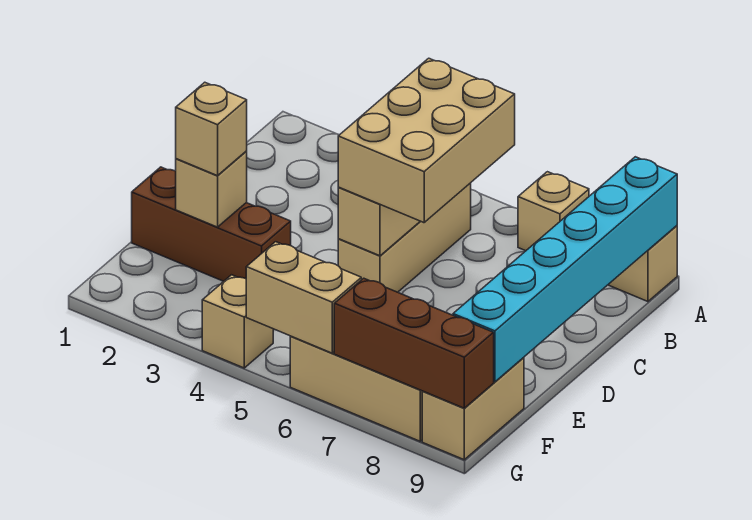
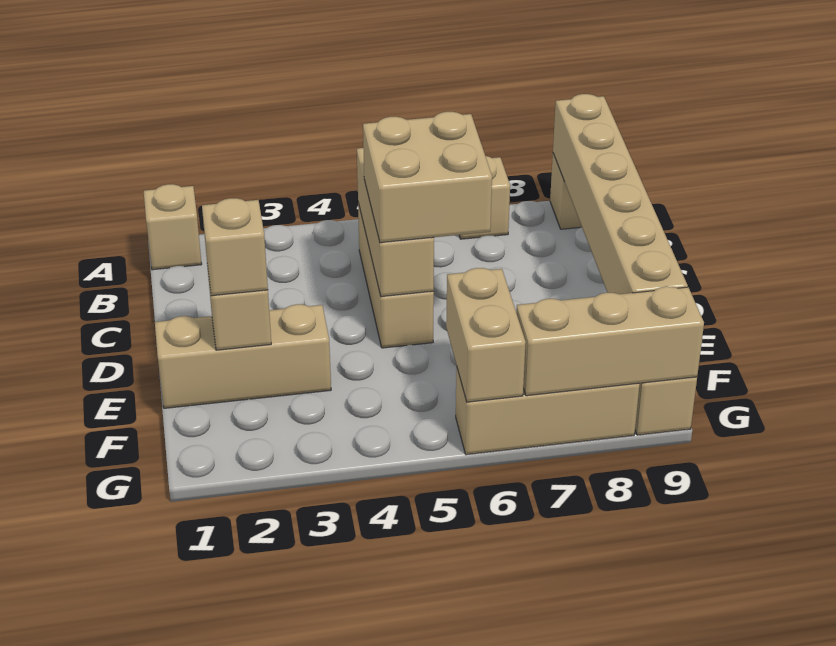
cyan brick A9:F9 level 2 -> tan brick A9:F9 level 2
tan brick B5:D6 level 3 -> tan brick C5:D6 level 3
brown brick E1:E3 level 1 -> tan brick E1:E3 level 1
tan brick G4 level 1 -> tan brick A1 level 1
tan brick G5:G6 level 2 -> tan brick F6:G6 level 2
brown brick G7:G9 level 2 -> tan brick G7:G9 level 2

